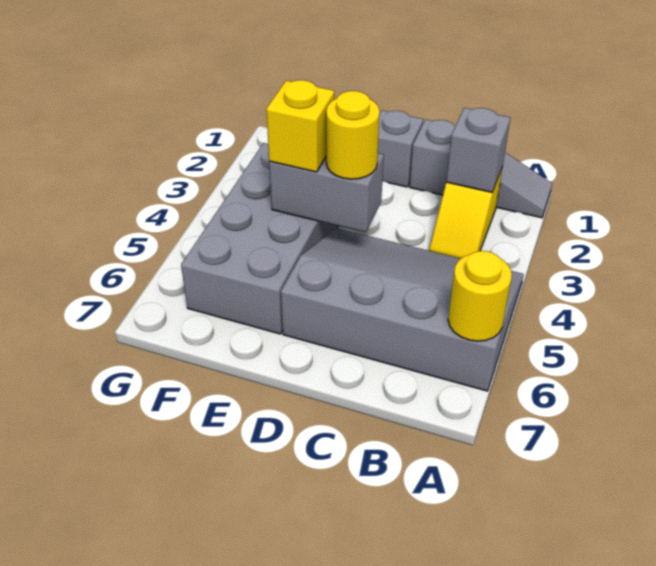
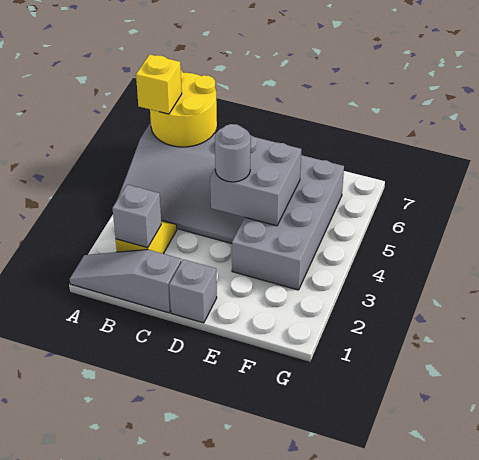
yellow round brick A6 level 2 -> yellow round brick A6:B7 level 2
grey brick D4:E4 level 2 -> grey brick D4:E5 level 2
yellow round brick D4 level 3 -> grey round brick D4 level 3
yellow brick E4 level 3 -> yellow brick A6 level 3

